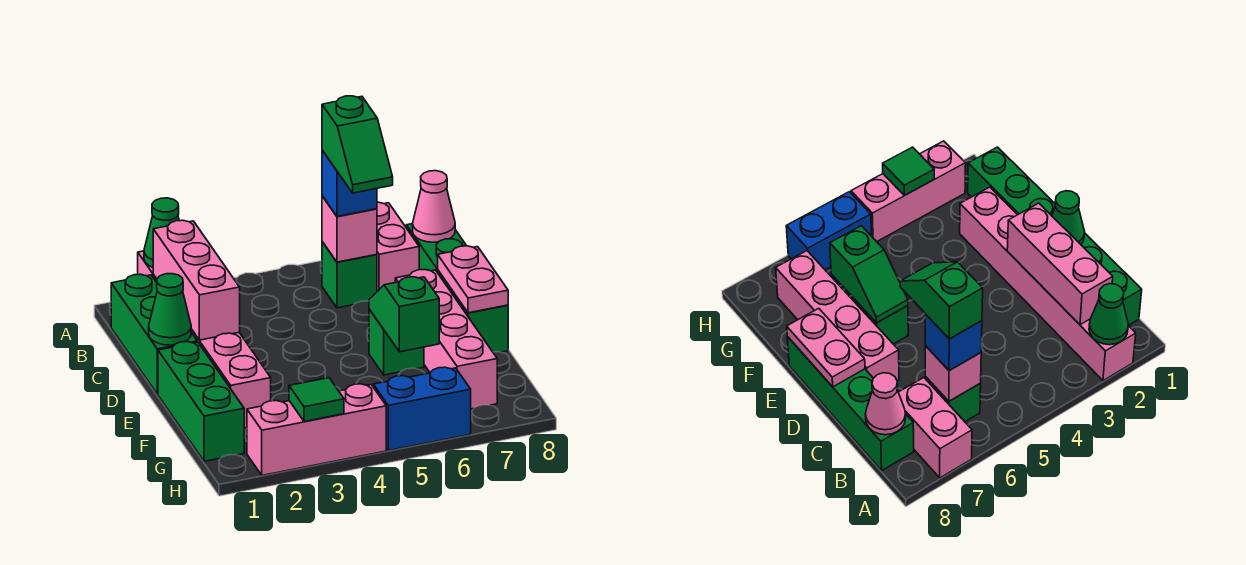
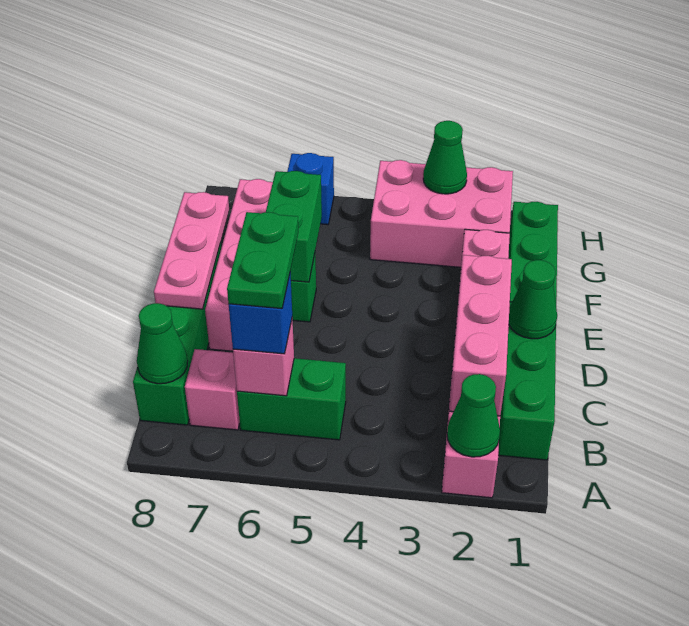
pink brick A7:B7 level 1 -> pink brick B7 level 1
green brick B6 level 1 -> green brick B5:B6 level 1
green slope B6:C6 level 4 top B -> green plate B6:C6 level 4
pink cone B8 level 2 -> green cone B8 level 2
pink plate D8:E8 level 2 -> pink plate D8:F8 level 2
green slope E6:F6 level 2 top F -> green brick E6:F6 level 2
pink brick H2:H4 level 1 -> pink brick G2:H4 level 1
green tile H3 level 2 -> green cone H3 level 2
blue brick H5:H6 level 1 -> blue brick H6 level 1

